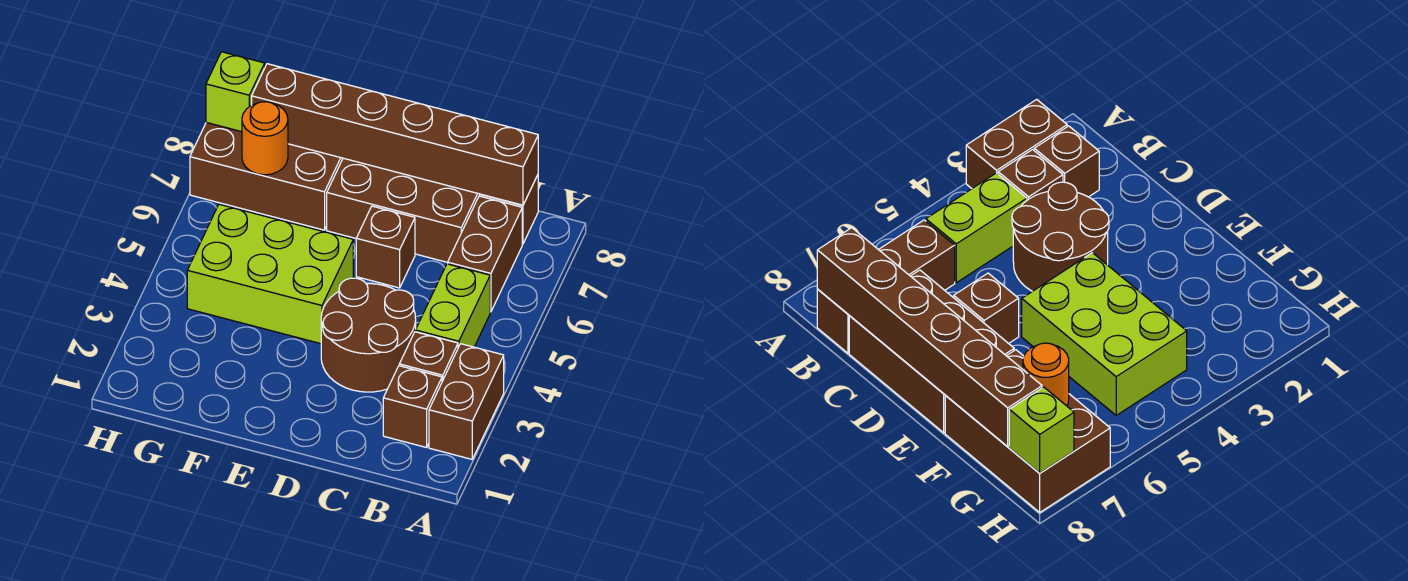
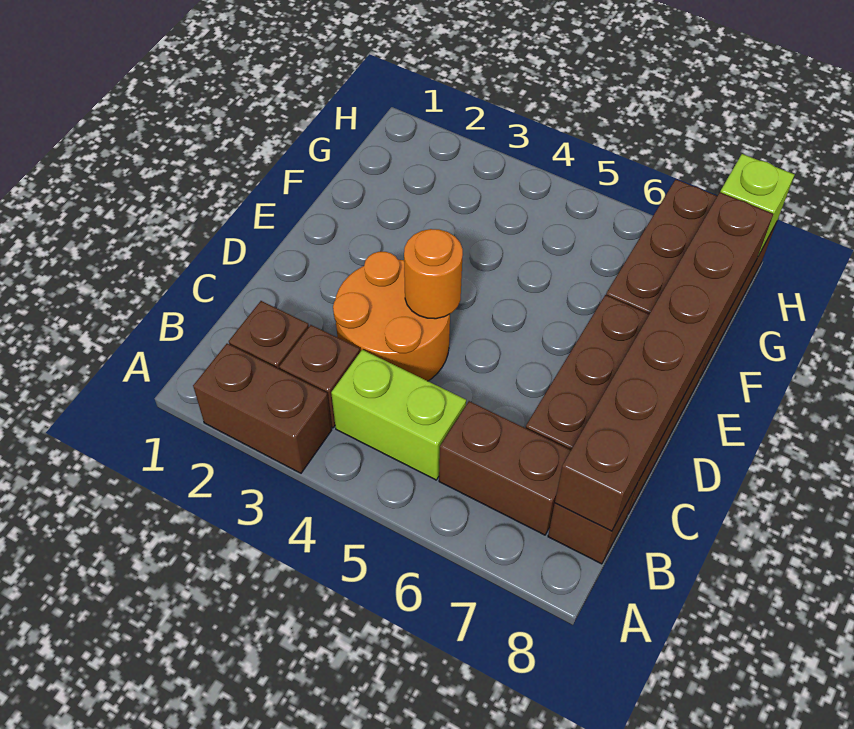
brown round brick C3:D4 level 1 -> orange round brick C3:D4 level 1
brown brick D6 level 1 -> none
lime brick E4:G5 level 1 -> none
orange round brick G7 level 2 -> orange round brick D4 level 2

